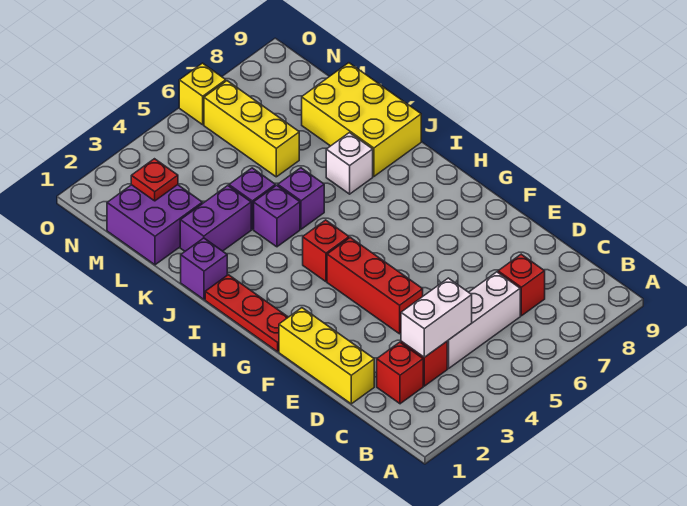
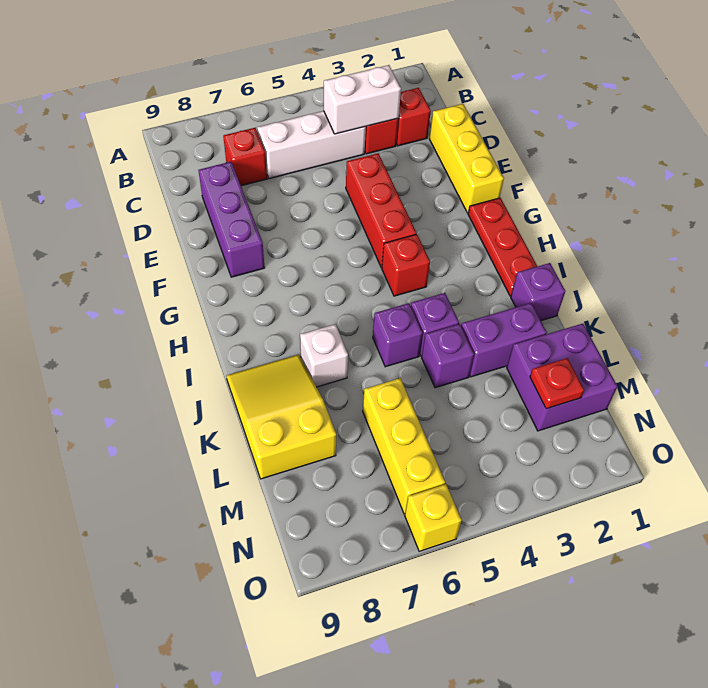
none -> purple brick D8:F8 level 1
yellow brick J8:L9 level 1 -> yellow slope J8:L9 level 1 top L

